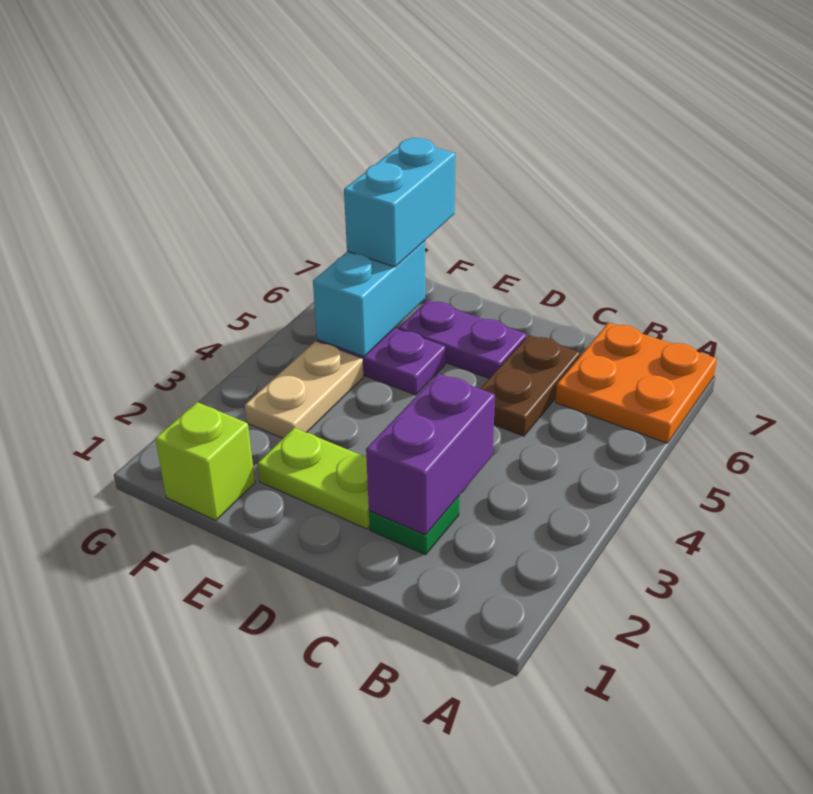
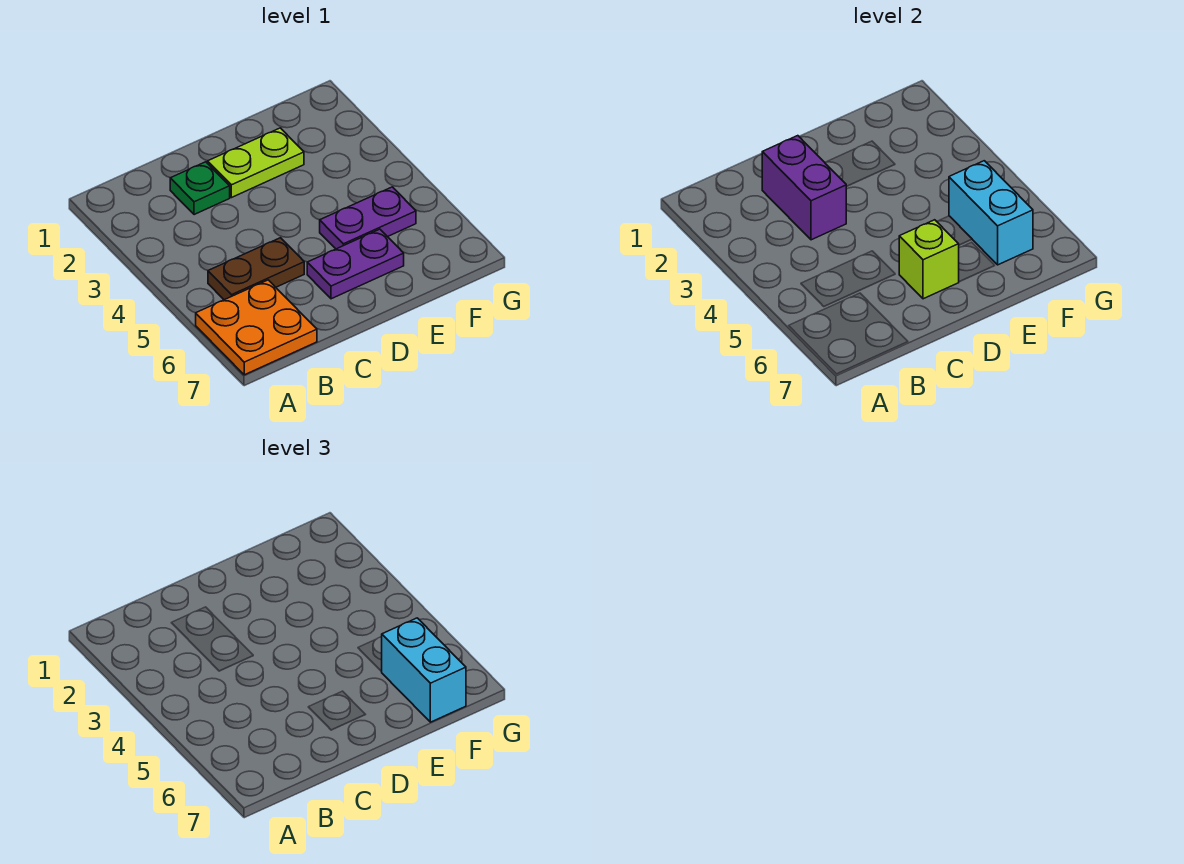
brown plate C5:C6 level 1 -> brown plate B5:C5 level 1
lime brick F1 level 1 -> lime brick D6 level 2
tan plate F3:F4 level 1 -> none

